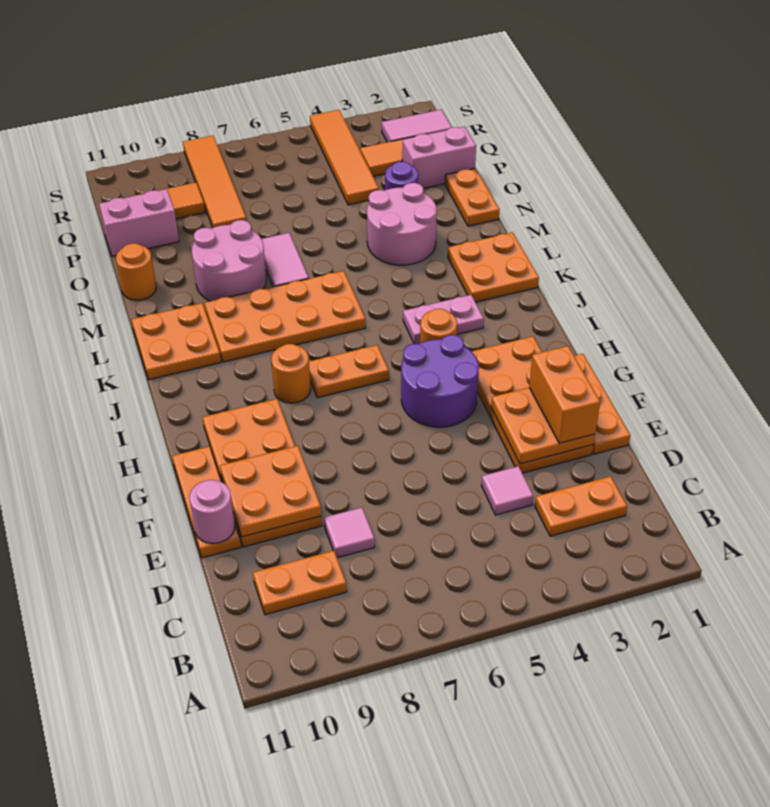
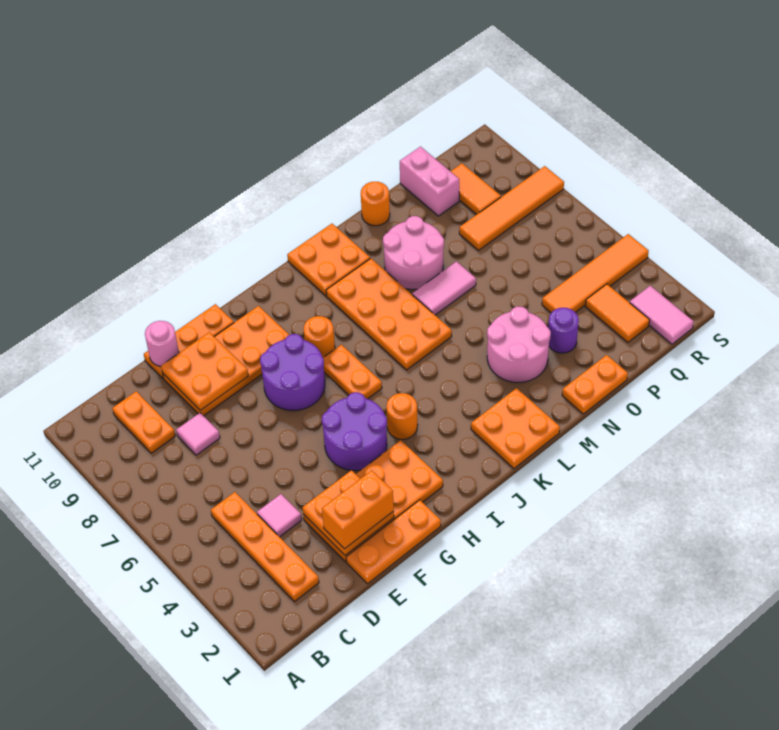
orange plate C2:C3 level 1 -> orange plate C2:C5 level 1
none -> purple round brick G7:H8 level 1
pink plate J3:J4 level 1 -> none
pink brick P1:P2 level 1 -> none

